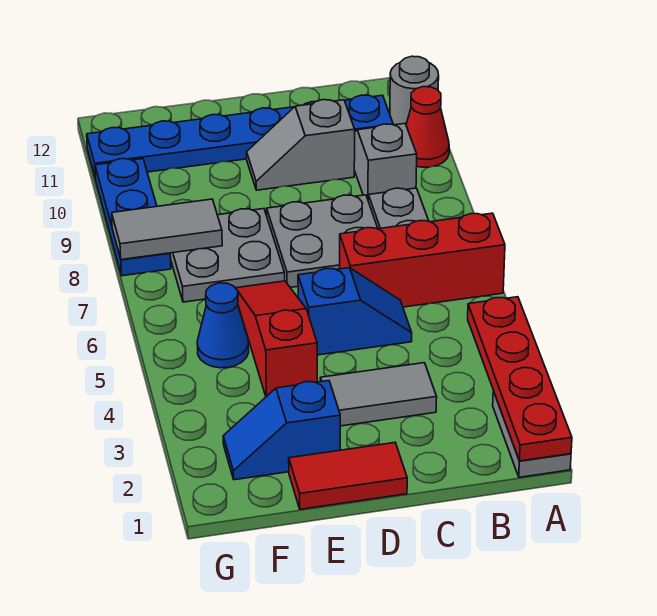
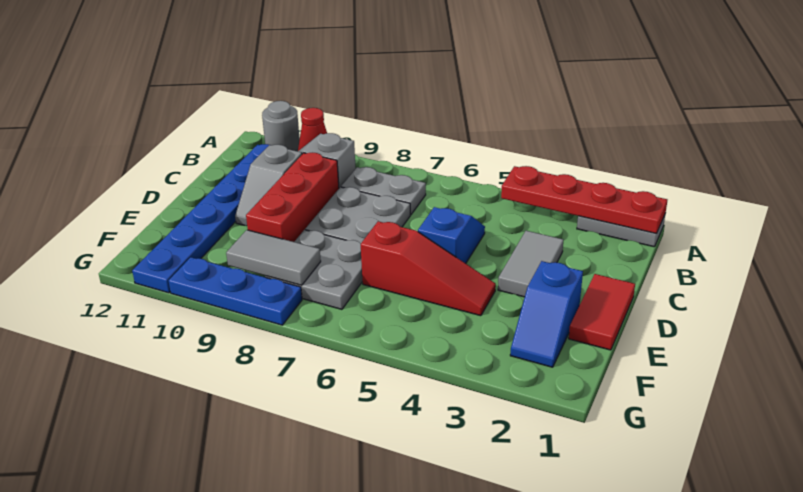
red brick A6:C6 level 1 -> red brick C9:E9 level 1
red slope E4:E6 level 1 top 4 -> red slope E4:E6 level 1 top 6
blue cone F5 level 1 -> none
grey tile F8:G8 level 2 -> grey tile F8:F9 level 2

